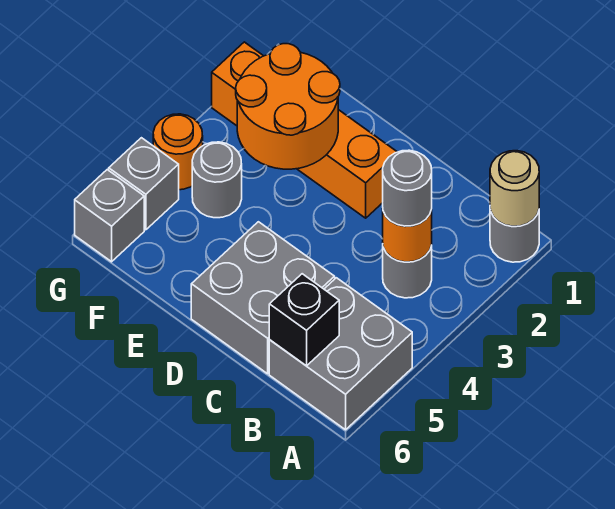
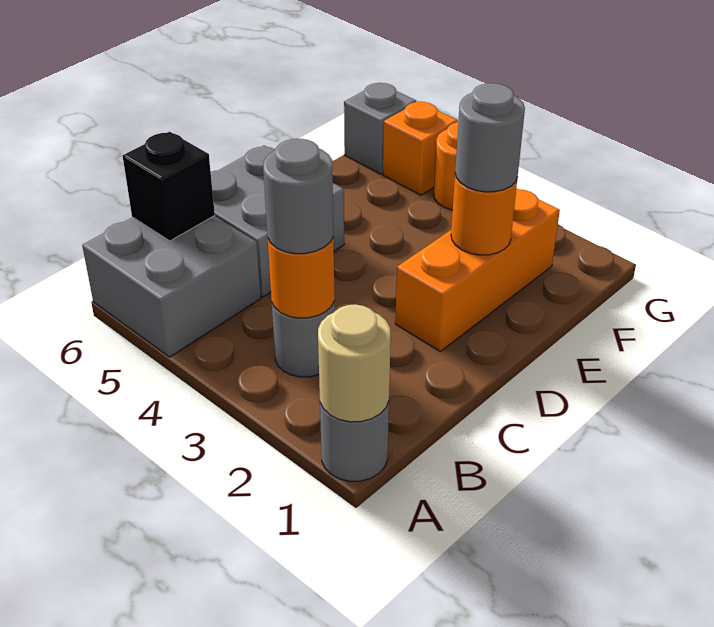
orange brick D2:G2 level 1 -> orange brick D2:F2 level 1
orange round brick E2:F3 level 2 -> orange round brick E2 level 2
grey round brick F4 level 1 -> grey round brick E2 level 3
grey brick G5 level 1 -> orange brick G5 level 1

